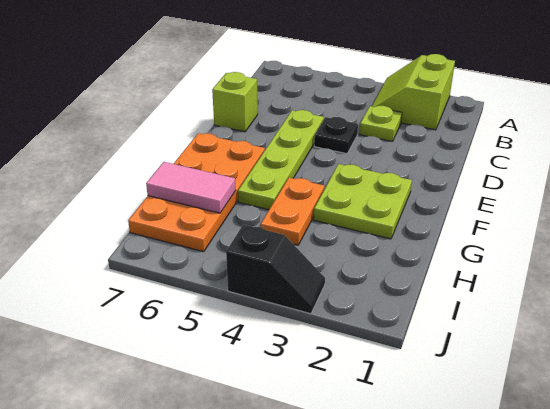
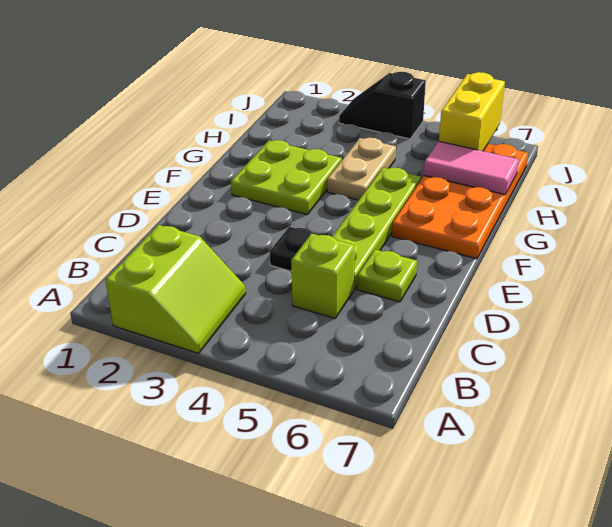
lime plate C3 level 1 -> lime plate D6 level 1
lime brick D7 level 1 -> lime brick C5 level 1
orange plate G4:H4 level 1 -> tan plate G4:H4 level 1
none -> yellow brick I6:J6 level 2

